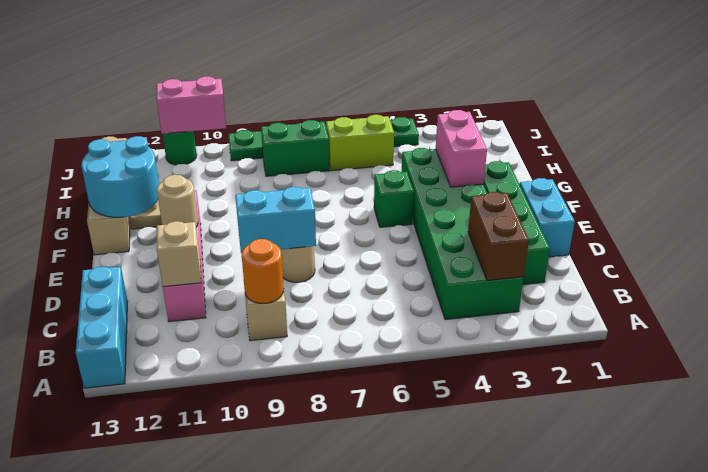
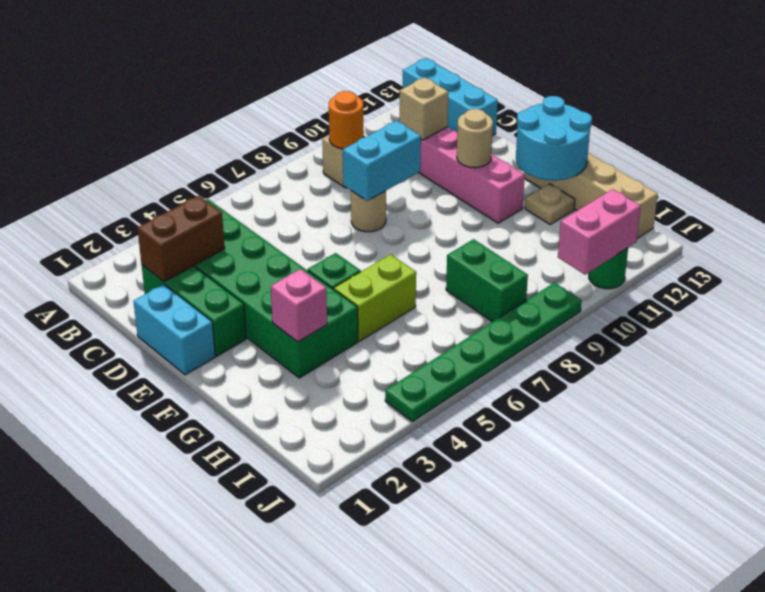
brown brick B3:C3 level 2 -> brown brick C2:C3 level 2
green brick C2:F2 level 1 -> green brick C2:E2 level 1
pink brick F3:G3 level 2 -> pink brick G3 level 2
lime brick I5:I6 level 1 -> lime brick G5:G6 level 1
green brick I7:I8 level 1 -> green brick H8:I8 level 1

